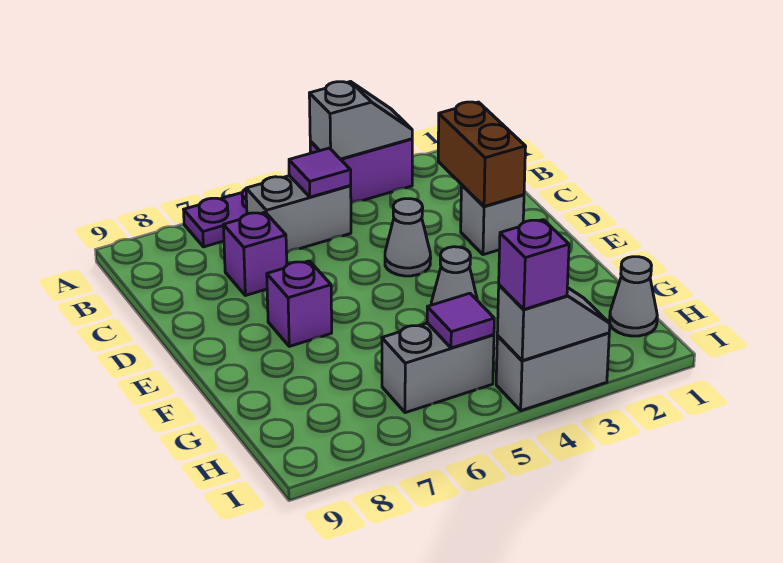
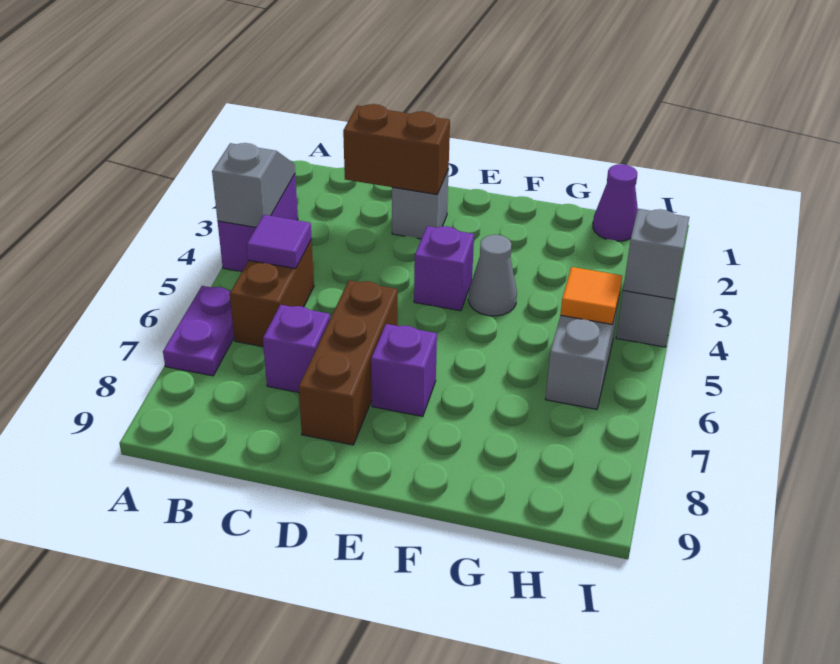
grey brick B5:B6 level 1 -> brown brick B5:B6 level 1
grey cone D4 level 1 -> none
none -> brown brick D6:D8 level 1
grey cone H1 level 1 -> purple cone H1 level 1
purple tile H5 level 2 -> orange tile H5 level 2
purple brick I4 level 3 -> purple brick E4 level 1

